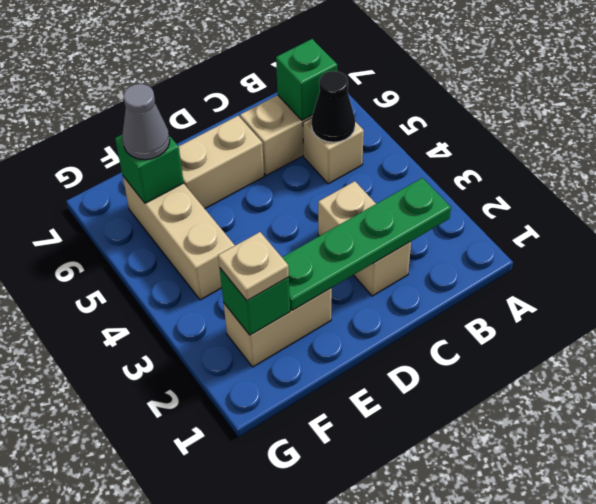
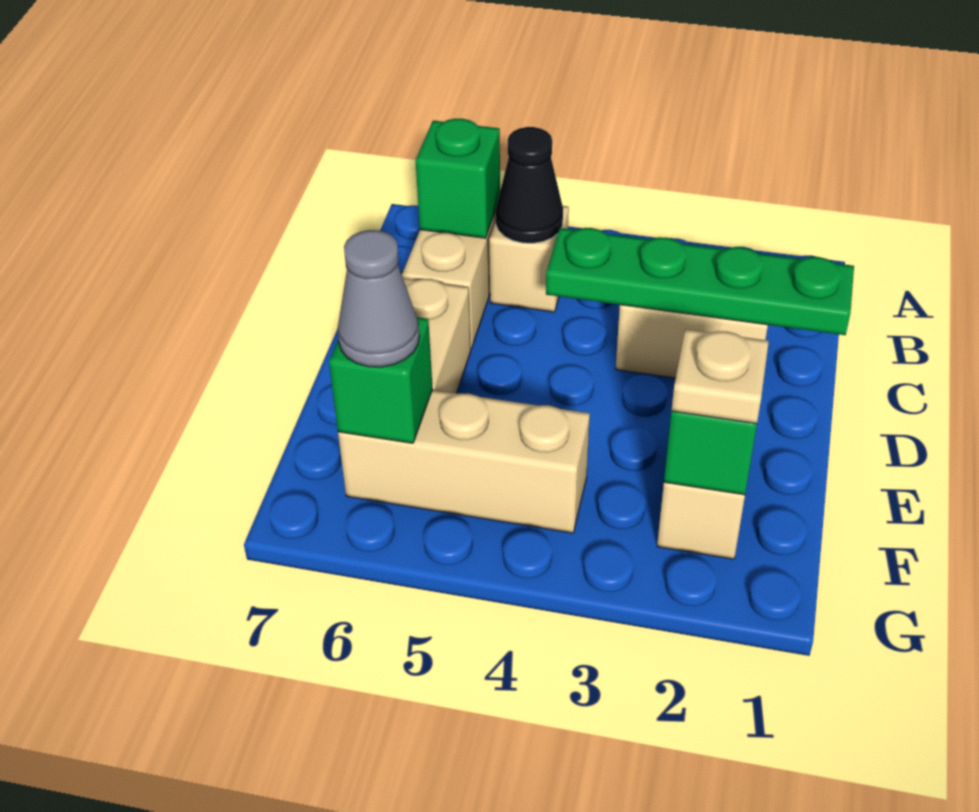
green plate B2:E2 level 2 -> green plate C1:C4 level 2

